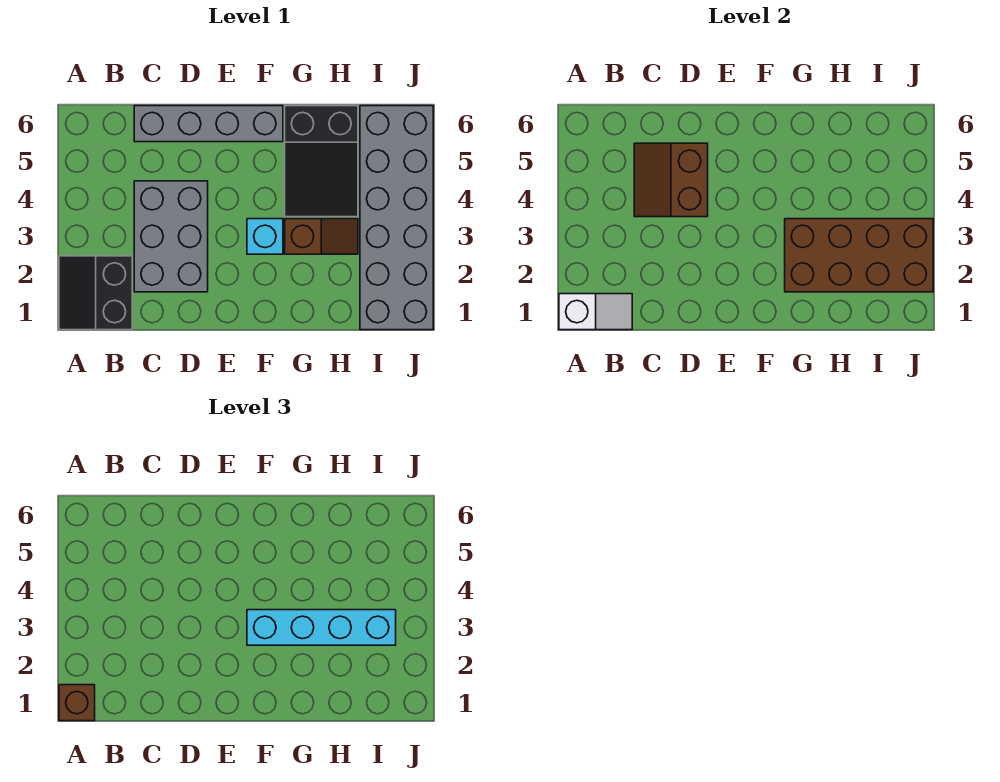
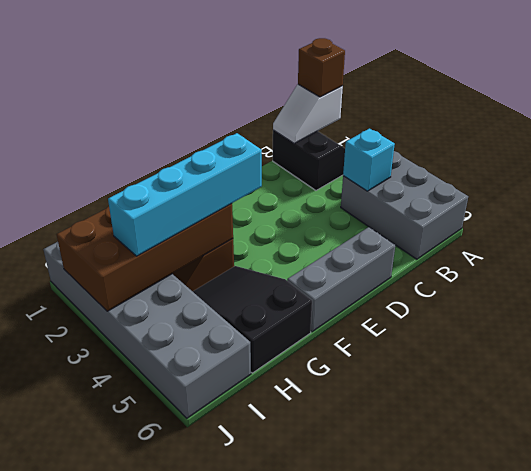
grey brick C2:D4 level 1 -> grey brick A4:B6 level 1
brown slope C4:D5 level 2 top D -> none
grey brick C6:F6 level 1 -> grey brick D6:F6 level 1
cyan brick F3 level 1 -> cyan brick B4 level 2

